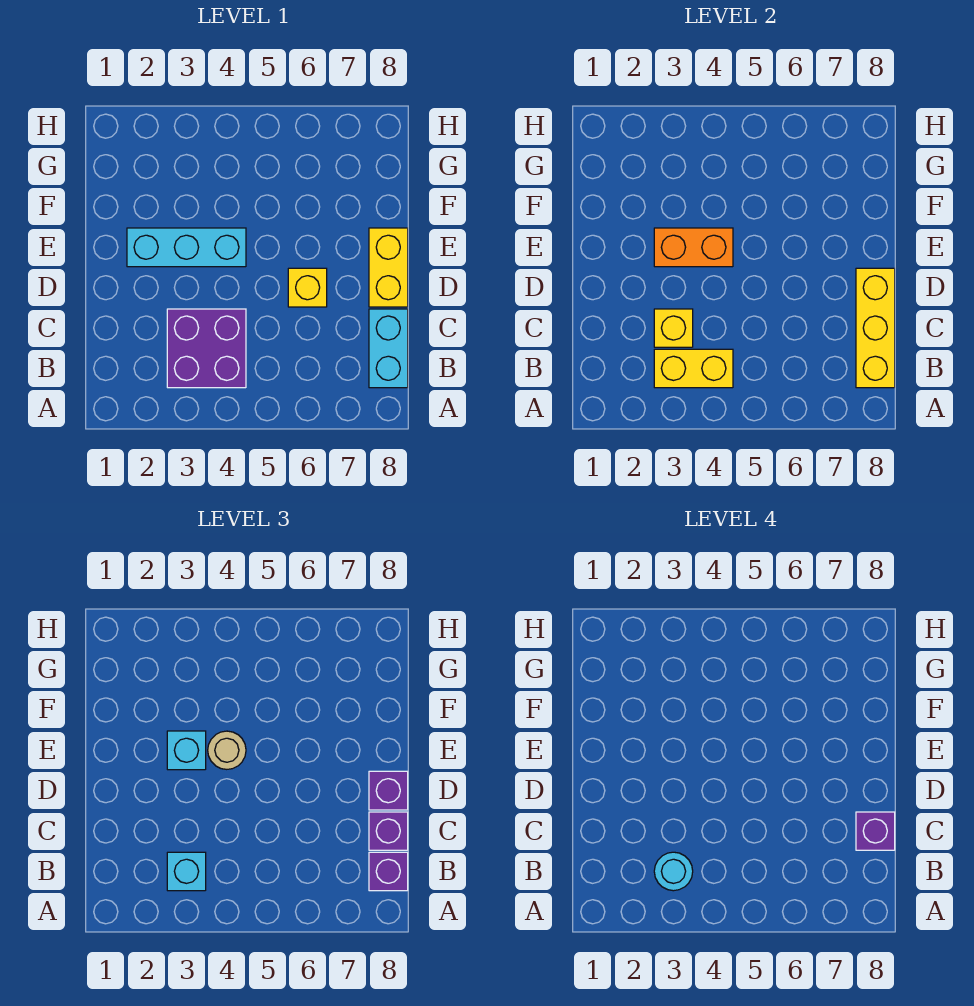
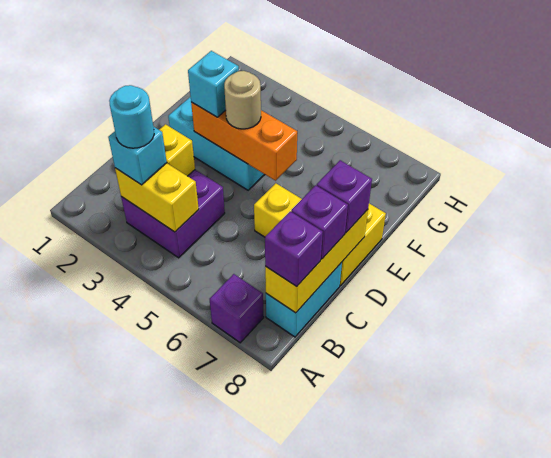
purple brick C8 level 4 -> purple brick A7 level 1
orange brick E3:E4 level 2 -> orange brick E3:E5 level 2

